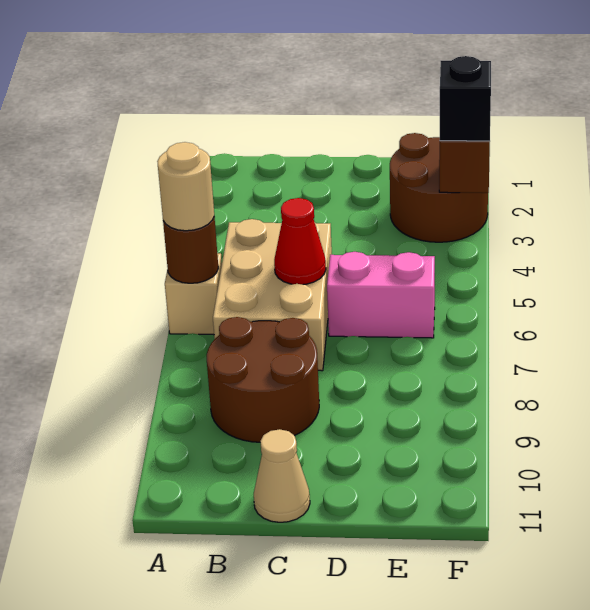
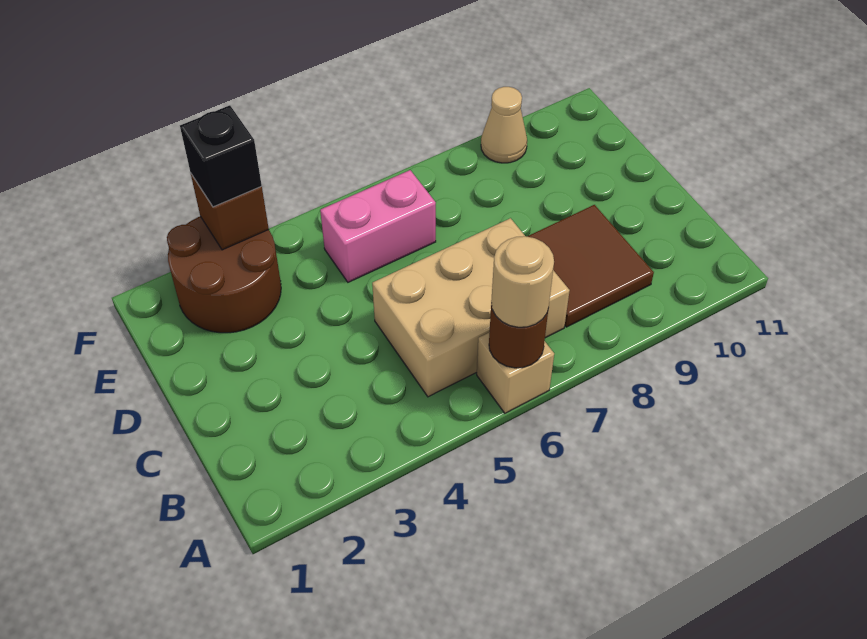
brown round brick B8:C9 level 1 -> brown tile B8:C9 level 1
red cone C6 level 2 -> none
tan cone C11 level 1 -> tan cone F9 level 1
pink brick D6:E6 level 1 -> pink brick E5:E6 level 1

